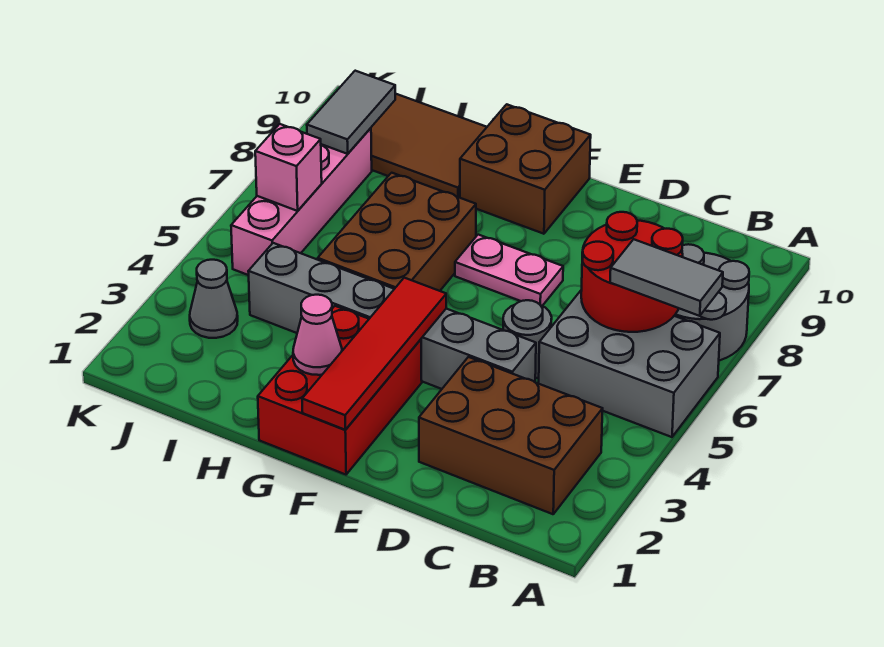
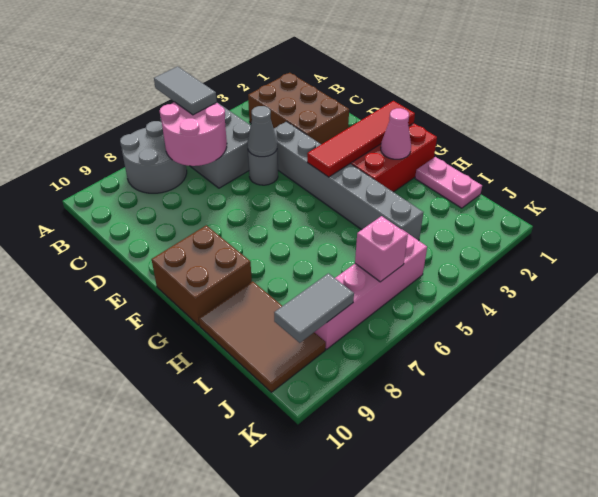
red round brick B6:C7 level 2 -> pink round brick B6:C7 level 2
pink plate E7:F7 level 1 -> pink plate H1:I1 level 1
brown brick G5:H7 level 1 -> none
grey cone J3 level 1 -> grey cone D5 level 2

